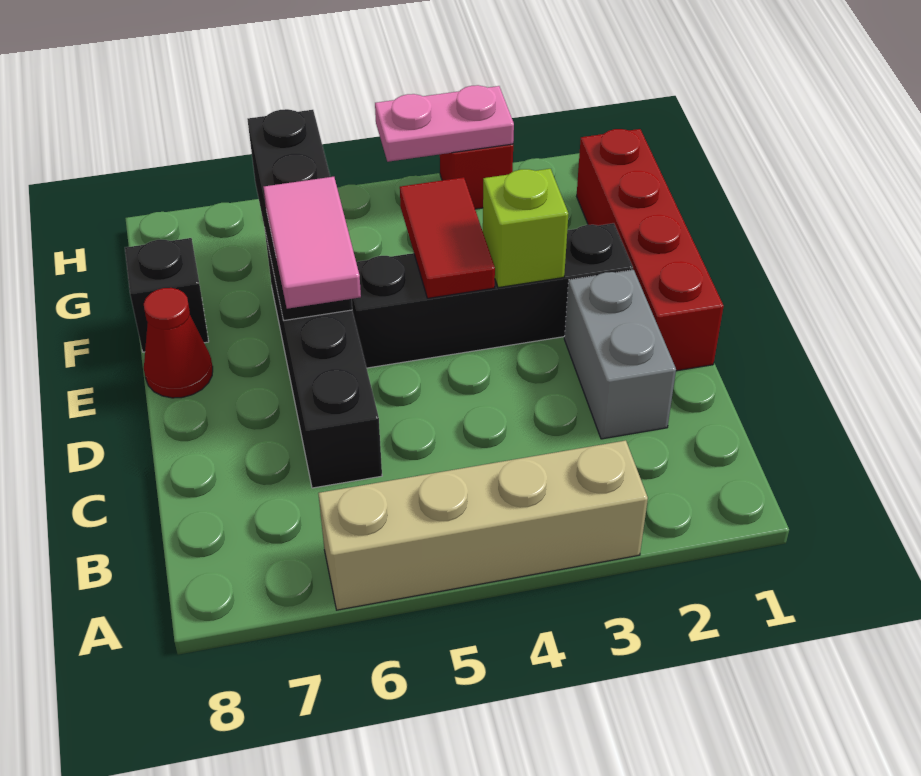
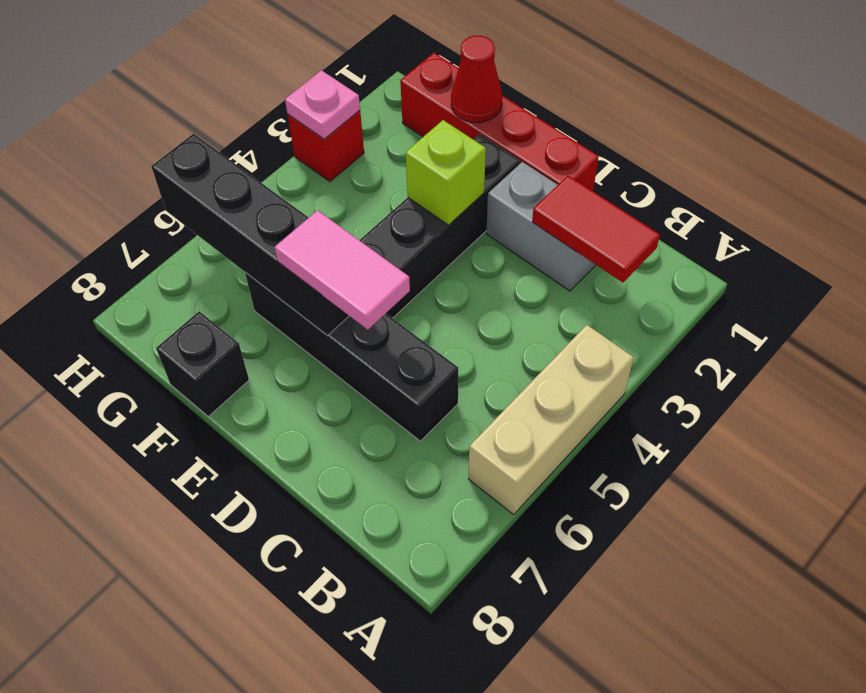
tan brick A3:A6 level 1 -> tan brick A4:A6 level 1
red tile E4:F4 level 2 -> red tile B2:C2 level 2
black brick E6:G6 level 2 -> black brick E6:H6 level 2
red cone E8 level 1 -> red cone F1 level 2
pink plate H3:H4 level 2 -> pink plate H3 level 2

